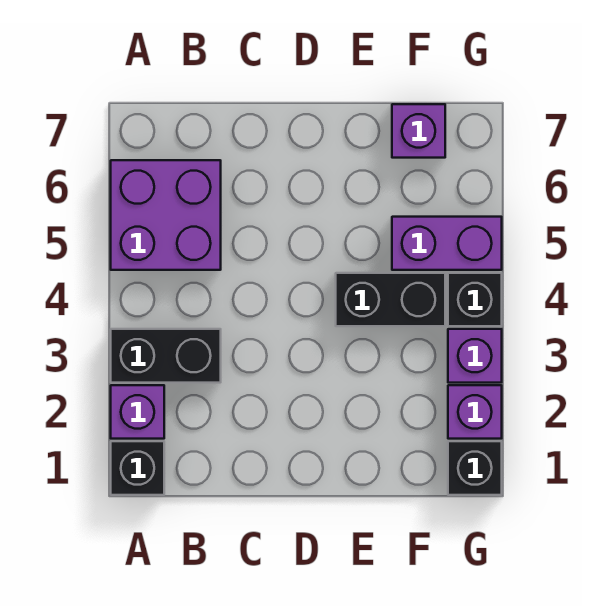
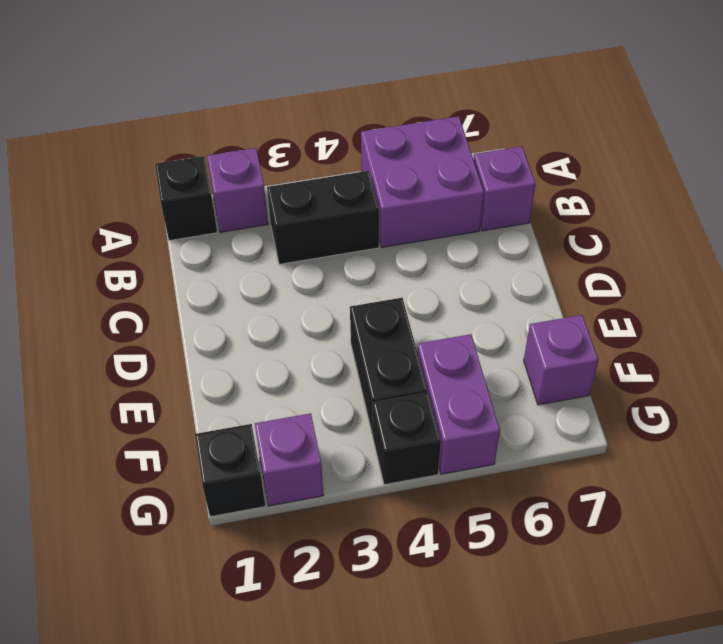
black brick A3:B3 level 1 -> black brick B3:B4 level 1
purple brick G3 level 1 -> purple brick B7 level 1

